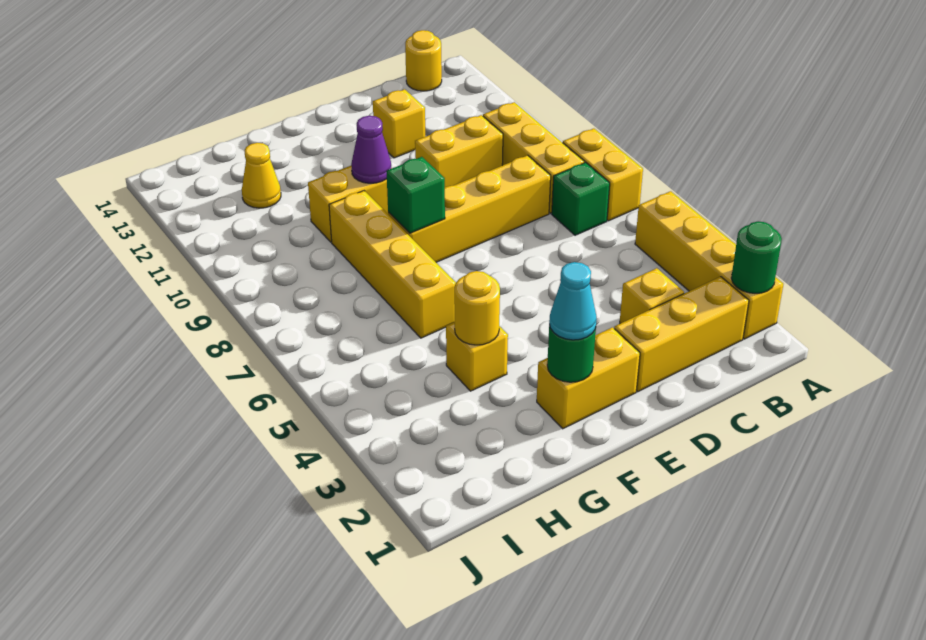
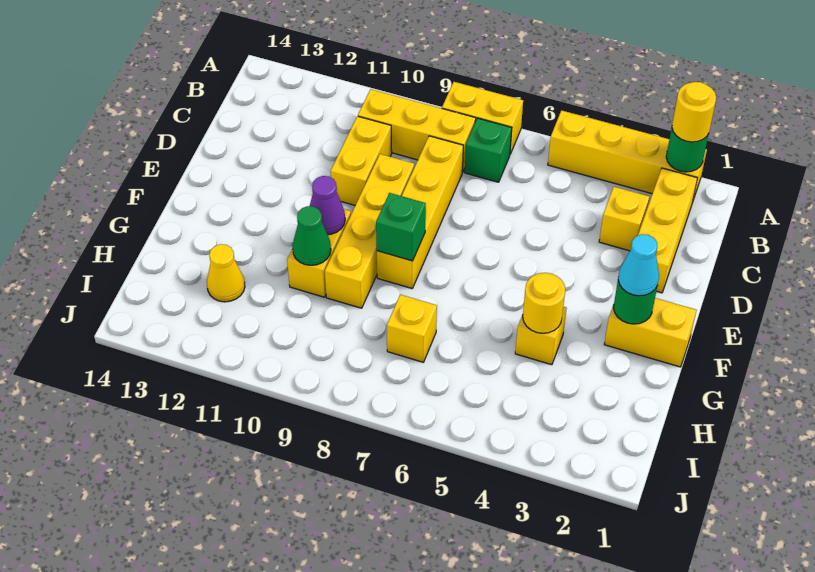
yellow round brick B14 level 1 -> yellow round brick A2 level 3
yellow brick D12 level 1 -> yellow brick H7 level 1
yellow brick E2:F2 level 1 -> yellow brick F1:F2 level 1
yellow brick G6:G9 level 1 -> yellow brick D9:G9 level 1
none -> green cone G10 level 2

